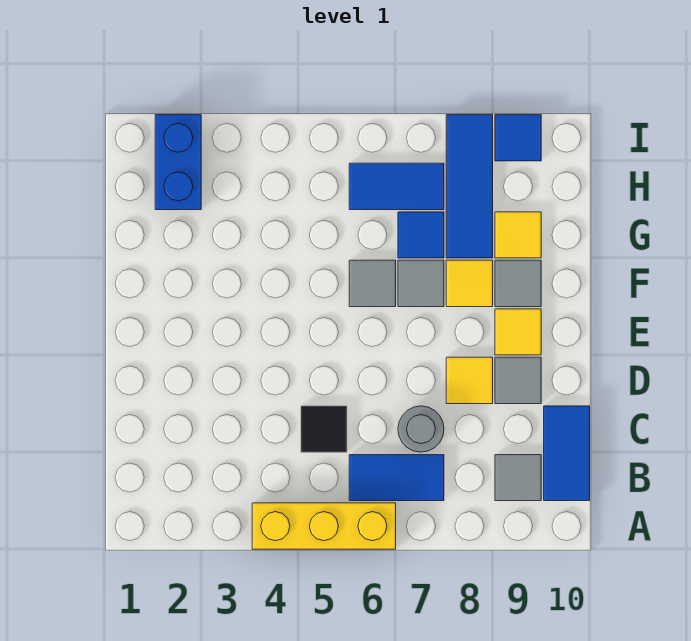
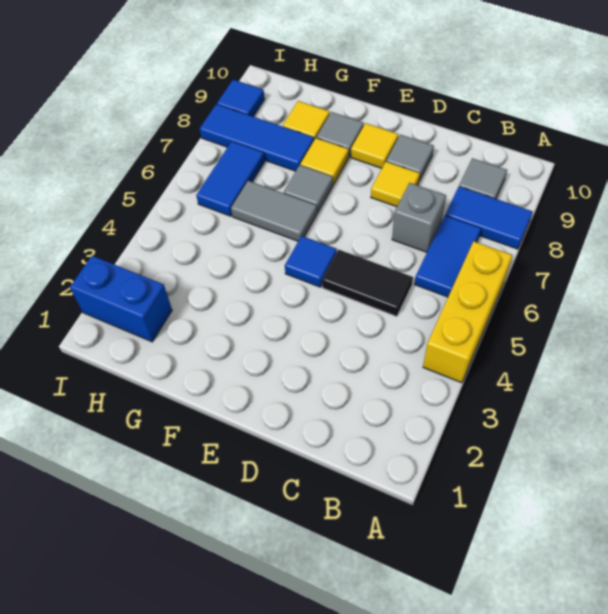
blue tile B10:C10 level 1 -> blue tile A8:B8 level 1
black tile C5 level 1 -> black tile C5:D5 level 1
grey round brick C7 level 1 -> grey brick C7 level 1
grey tile F6 level 1 -> grey tile F6:G6 level 1
blue tile G7 level 1 -> blue tile E5 level 1

